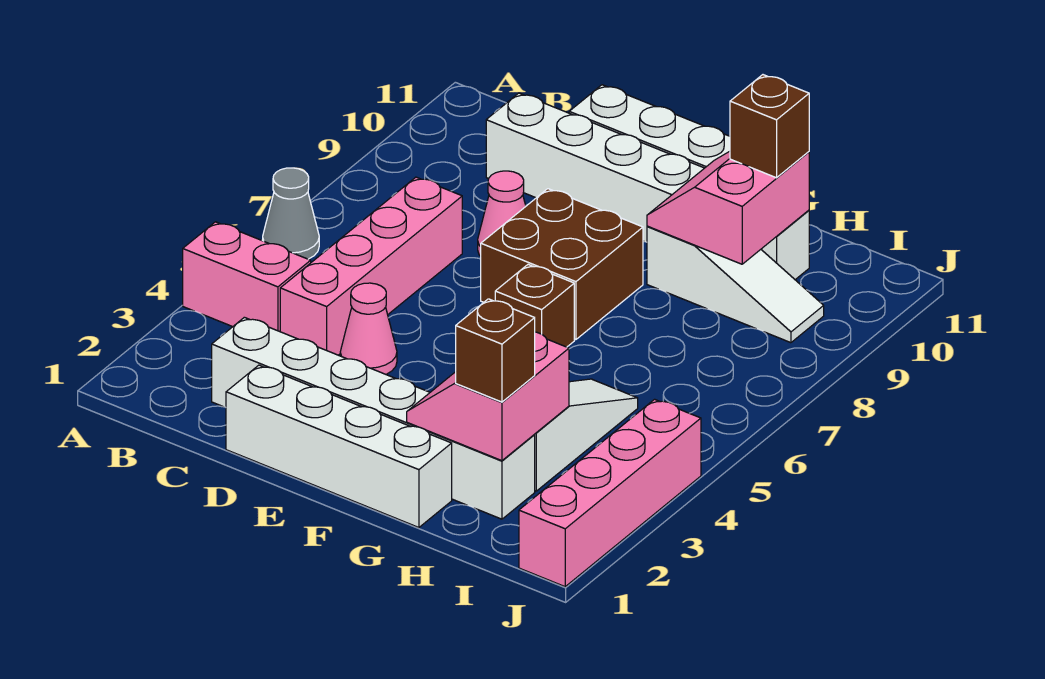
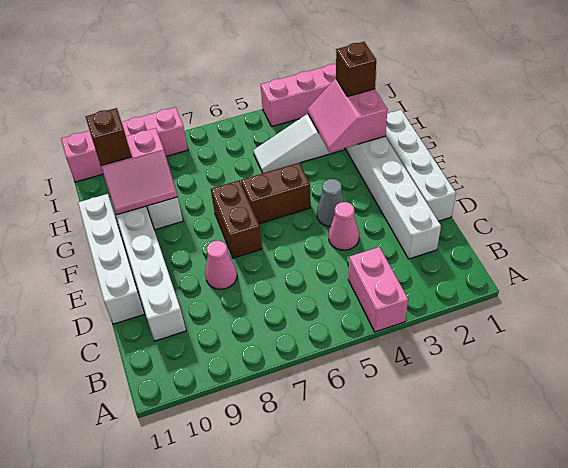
grey cone A6 level 1 -> grey cone E4 level 1
pink brick C4:C7 level 1 -> pink brick J8:J11 level 1
brown brick E7:F8 level 1 -> brown brick E7:F7 level 1
brown brick F6 level 1 -> brown brick F5:F6 level 1
pink slope G2:H3 level 2 top H -> pink slope G2:H3 level 2 top 2

